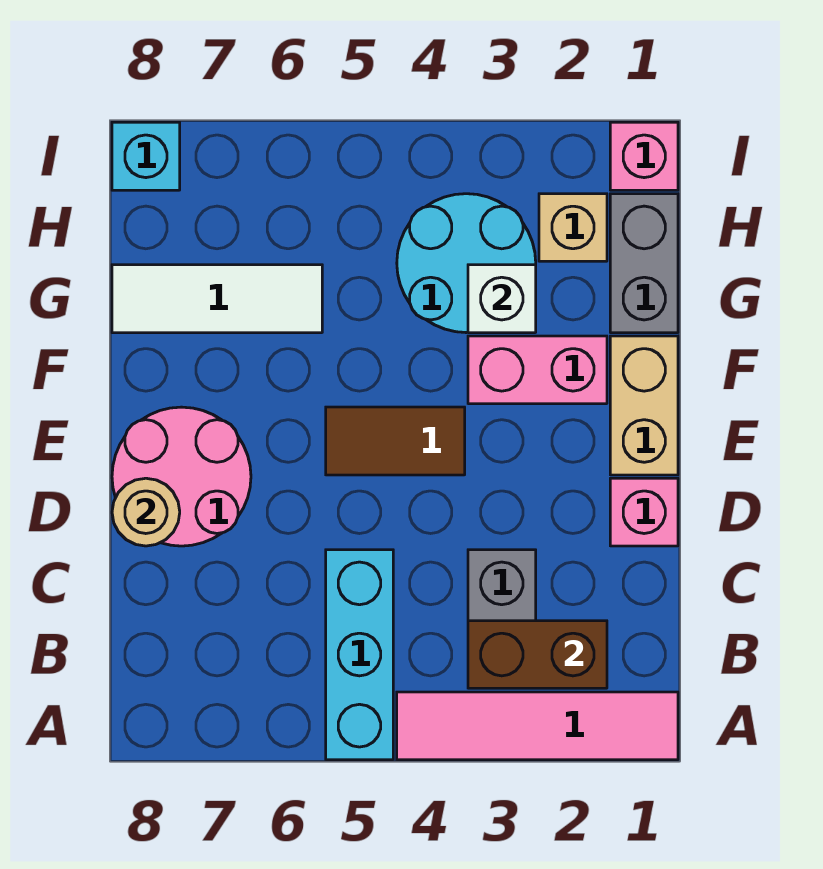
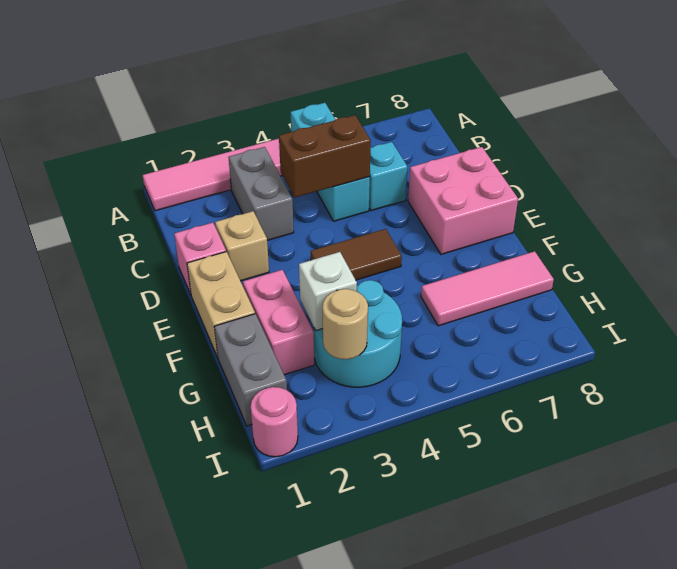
brown brick B2:B3 level 2 -> brown brick C4:C5 level 2
pink round brick D7:E8 level 1 -> pink brick D7:E8 level 1
tan round brick D8 level 2 -> tan round brick H3 level 2
pink brick F2:F3 level 1 -> pink brick F2:G2 level 1
white tile G6:G8 level 1 -> pink tile G6:G8 level 1
tan brick H2 level 1 -> tan brick D2 level 1
pink brick I1 level 1 -> pink round brick I1 level 1
cyan brick I8 level 1 -> cyan brick C6 level 1

